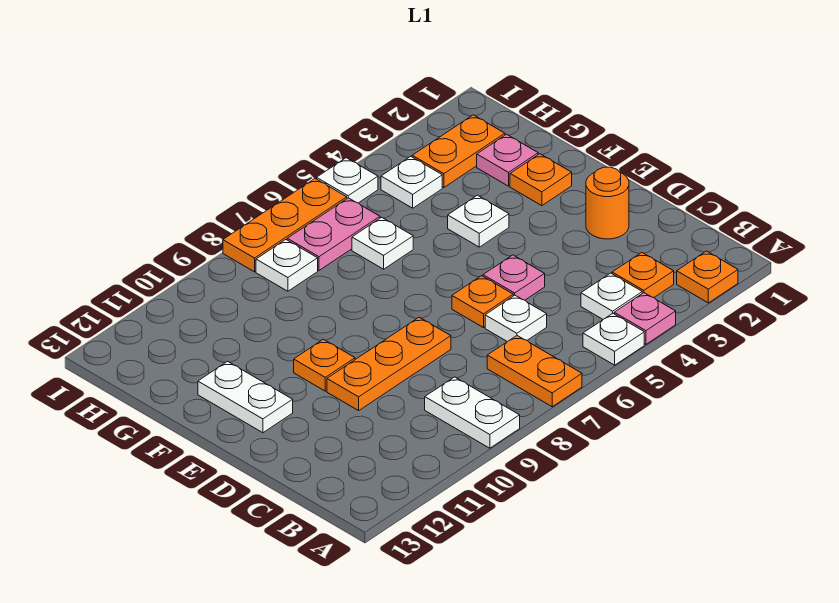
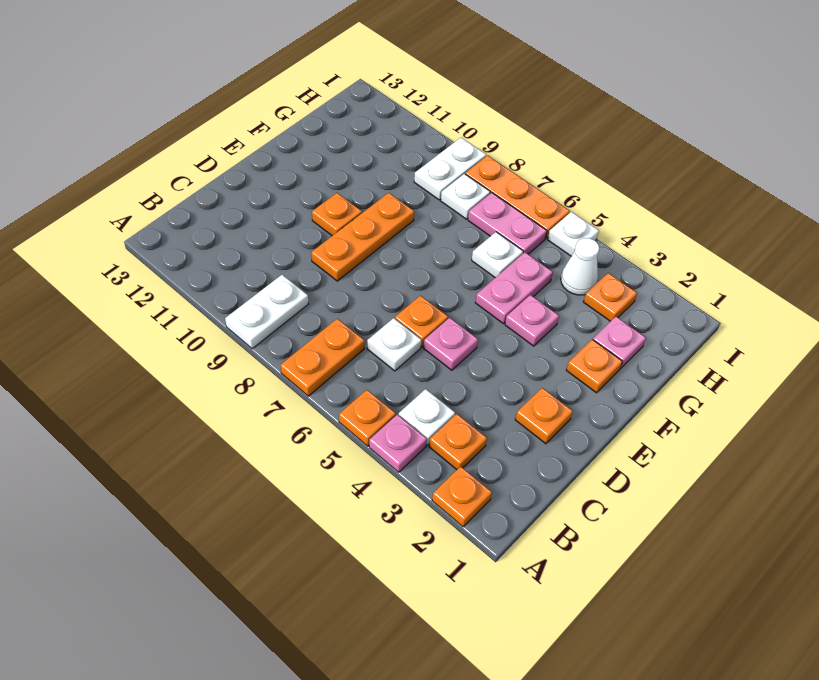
white plate A5 level 1 -> orange plate A5 level 1
orange round brick D2 level 1 -> orange plate D2 level 1
orange plate D8:D10 level 1 -> orange plate D9:F9 level 1
white plate E12:F12 level 1 -> white plate H9:I9 level 1
white plate F4 level 1 -> pink plate F4 level 1
none -> pink plate F5:G5 level 1
orange plate H2:H3 level 1 -> orange plate H3 level 1
white plate H4 level 1 -> white cone H4 level 1

